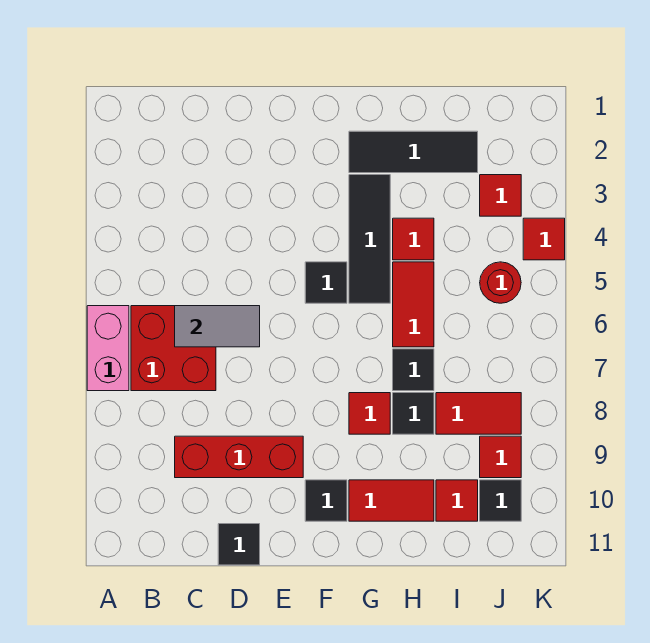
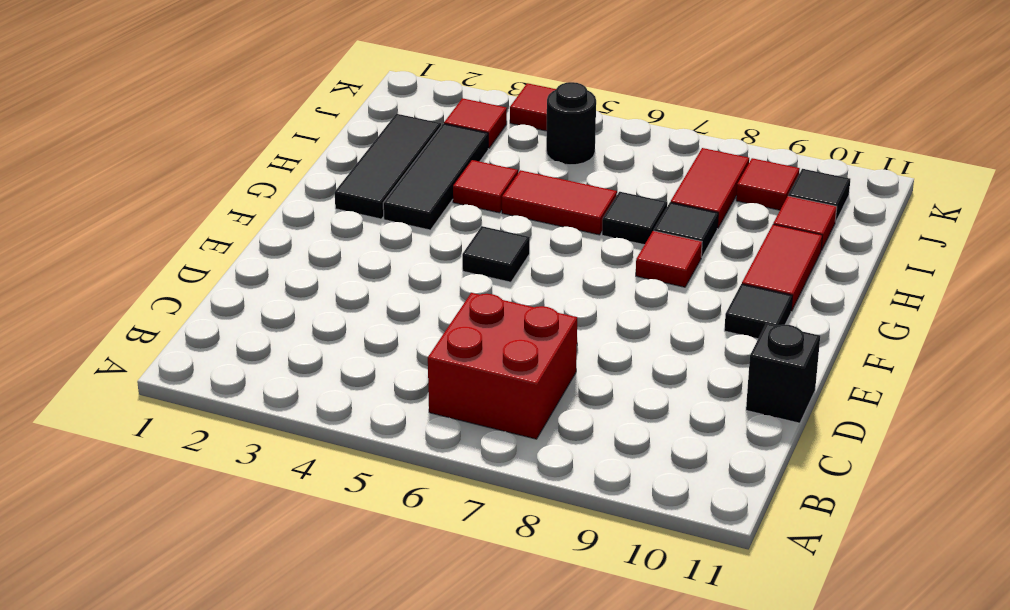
pink brick A6:A7 level 1 -> none
grey tile C6:D6 level 2 -> none
red brick C9:E9 level 1 -> none
black tile D11 level 1 -> black brick D11 level 1
black tile G3:G5 level 1 -> black tile G3:I3 level 1
red round brick J5 level 1 -> black round brick J5 level 1

